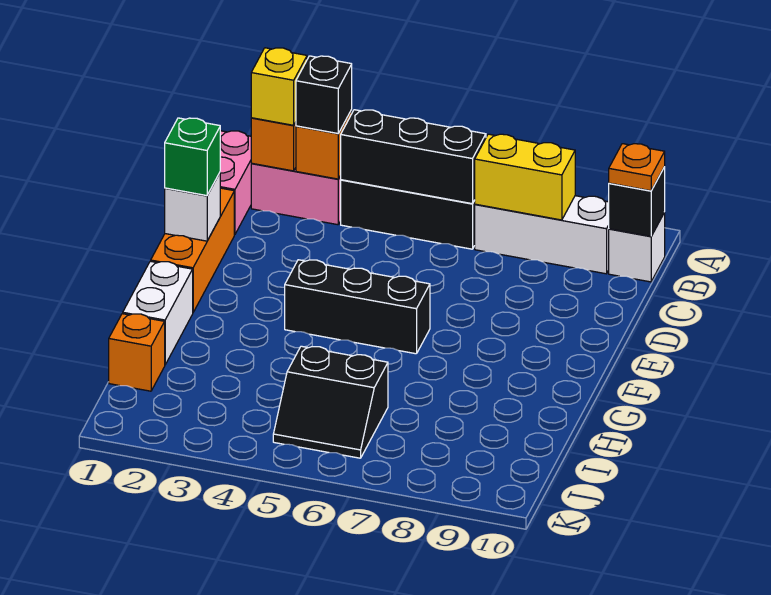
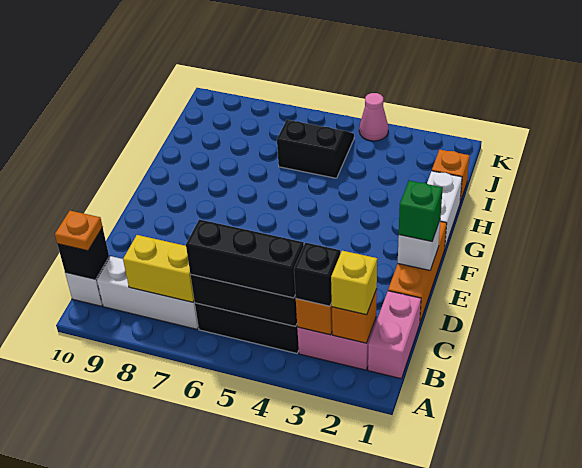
black brick F4:F6 level 1 -> black brick B4:B6 level 3
none -> pink cone K4 level 1

